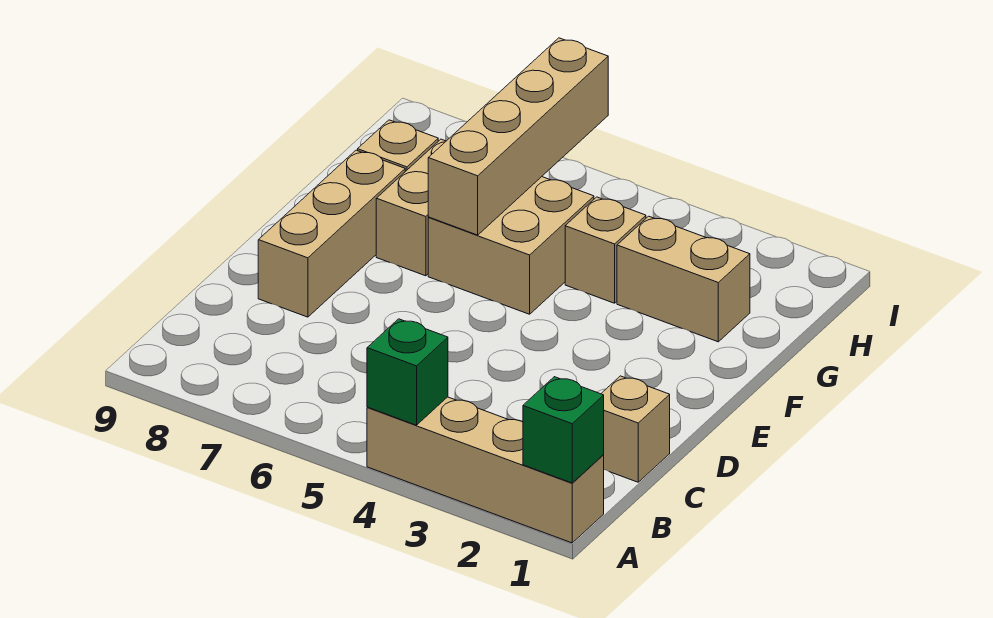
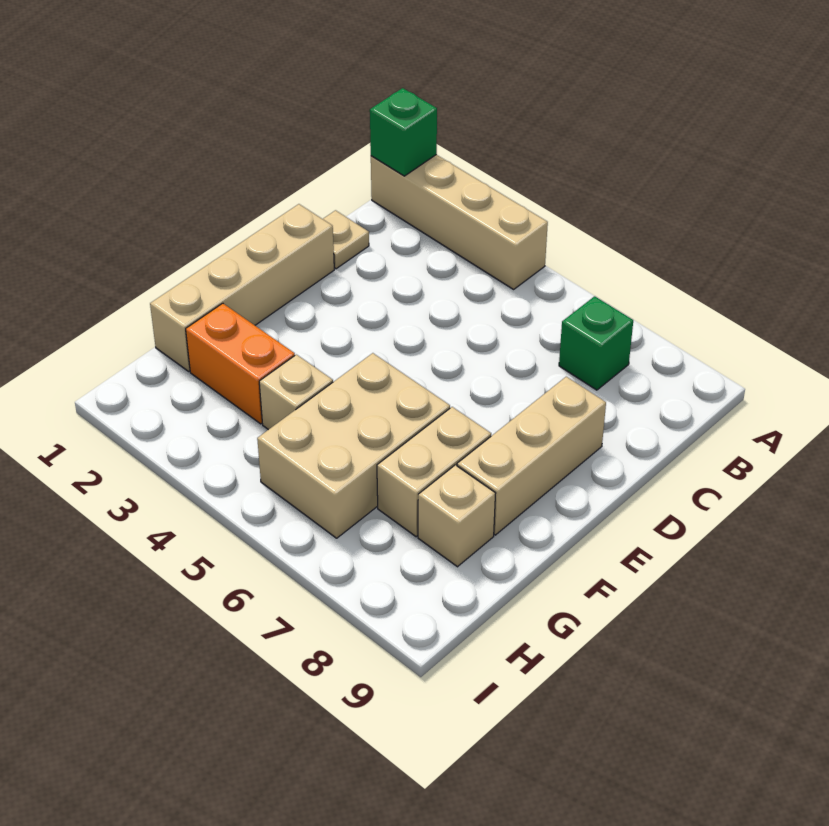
green brick A4 level 2 -> green brick B7 level 1
tan brick C1 level 1 -> tan plate C1 level 1
tan brick F5:G6 level 1 -> tan brick F5:H6 level 1
tan brick F6:I6 level 2 -> tan brick D1:G1 level 1
tan brick G2:G3 level 1 -> orange brick G2:G3 level 1

